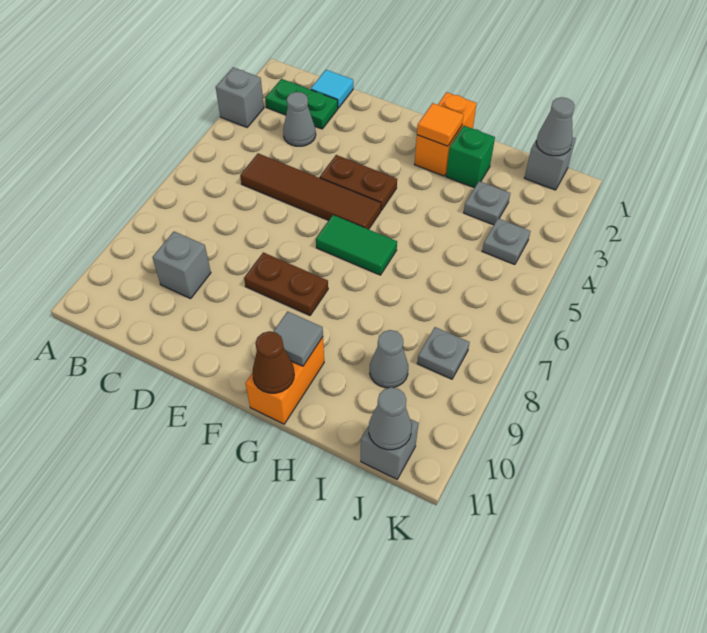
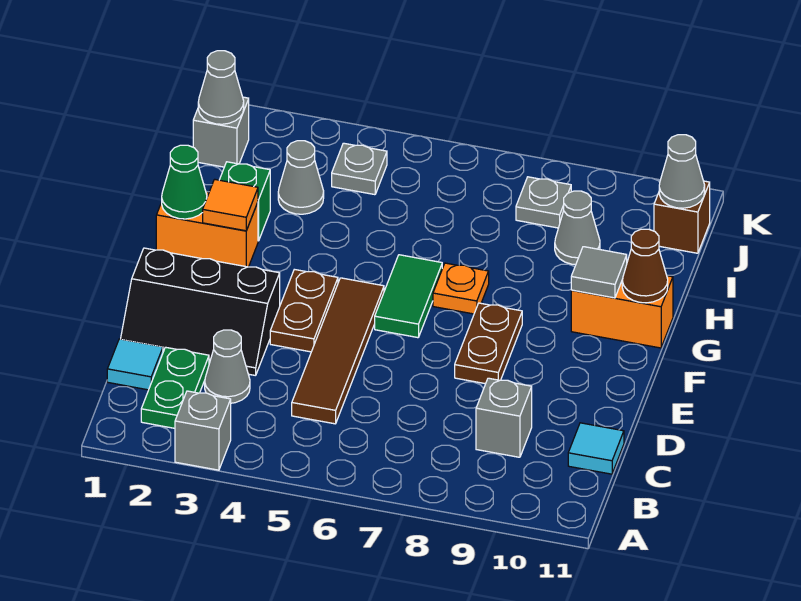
none -> cyan tile C11 level 1
none -> black slope D1:E3 level 1 top E
none -> green cone G1 level 2
none -> orange plate G7 level 1
grey plate I3 level 1 -> grey cone I3 level 1
grey brick J11 level 1 -> brown brick J11 level 1

